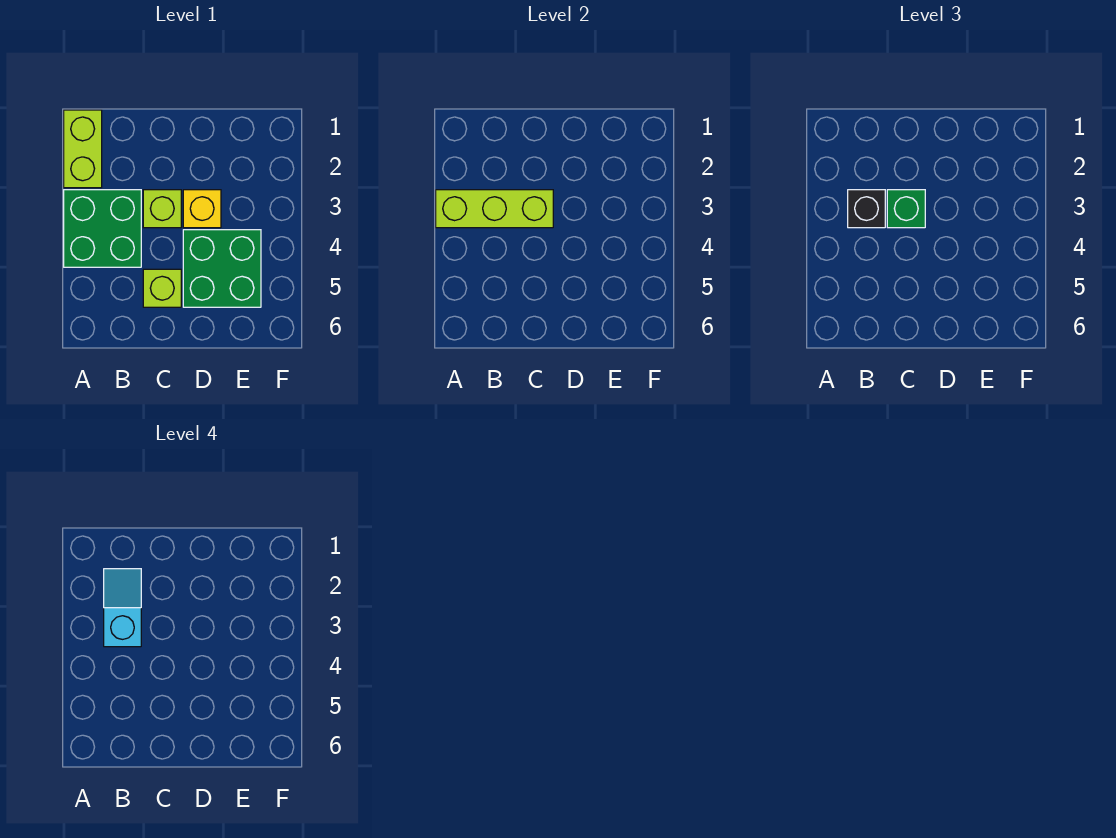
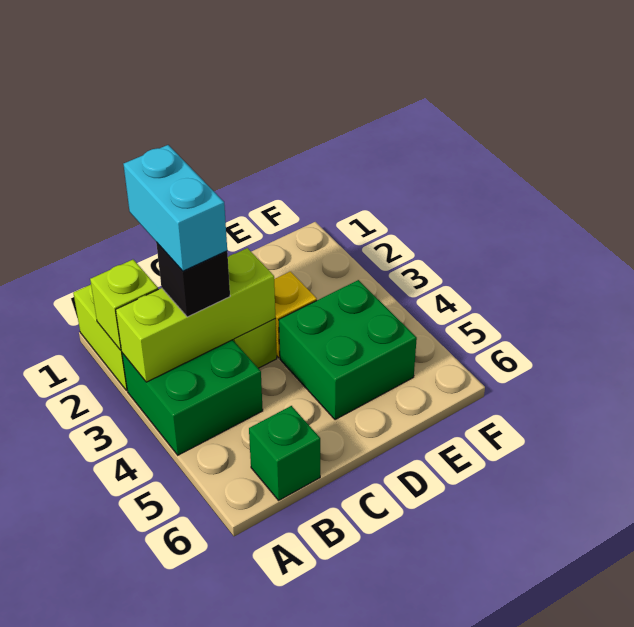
cyan slope B2:B3 level 4 top 3 -> cyan brick B2:B3 level 4
green brick C3 level 3 -> green brick B6 level 1
lime brick C5 level 1 -> lime brick A2 level 2

